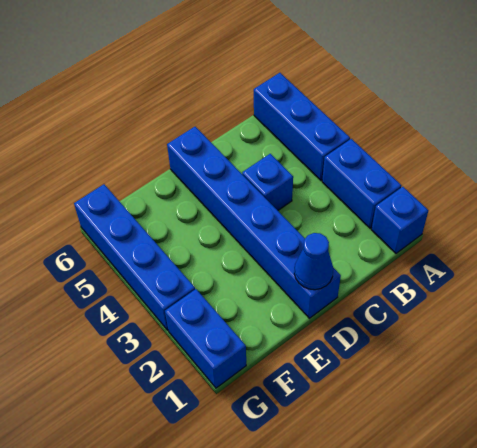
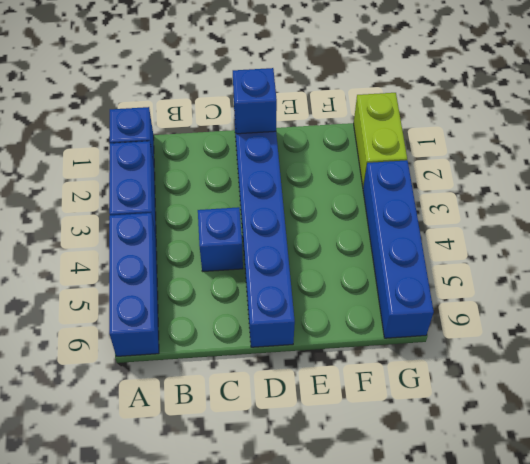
blue cone D1 level 2 -> blue brick D1 level 2
blue brick G1:G2 level 1 -> lime brick G1:G2 level 1

